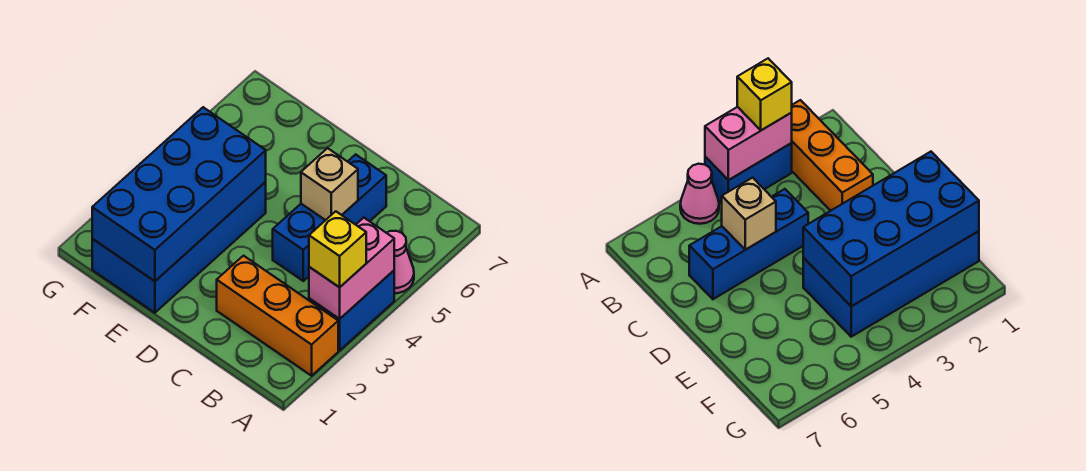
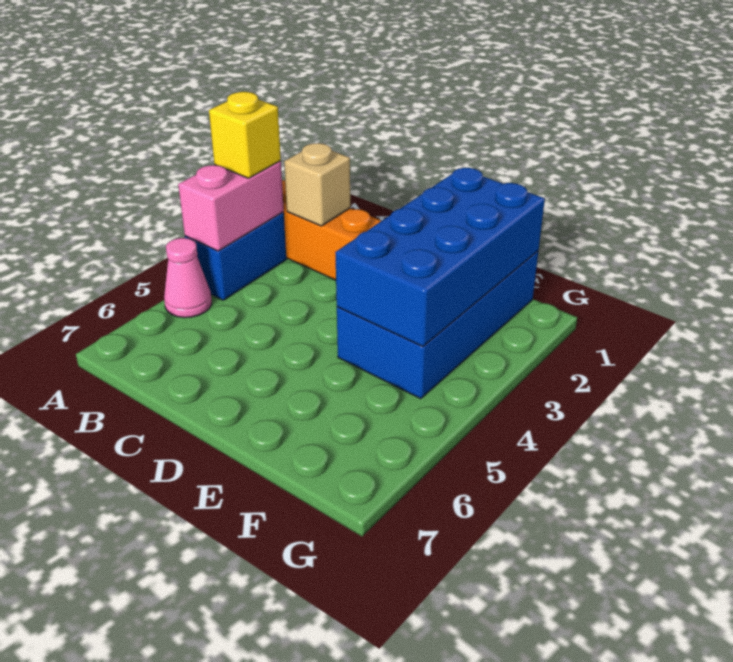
blue brick C4:C6 level 1 -> none
tan brick C5 level 2 -> tan brick B2 level 2

